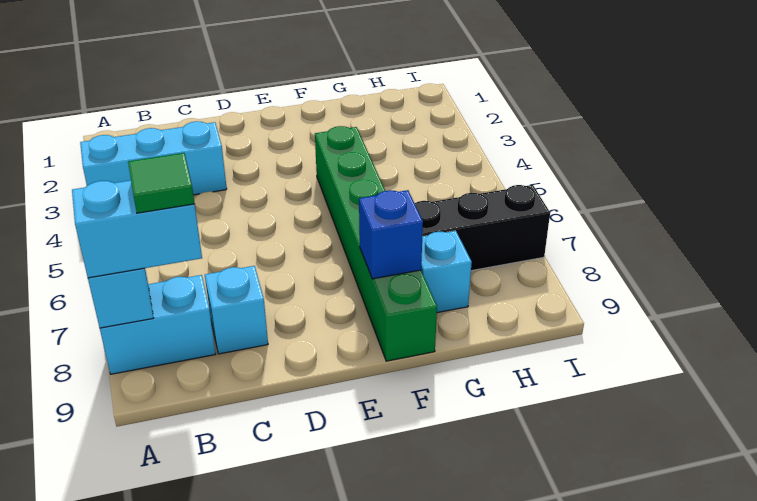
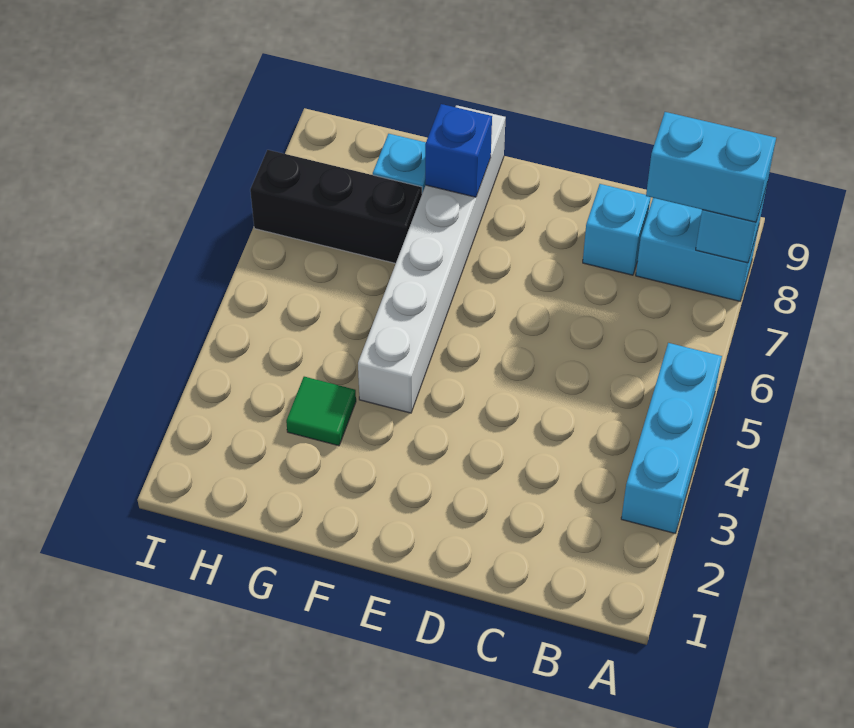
cyan brick A3:C3 level 1 -> cyan brick A3:A5 level 1
green tile B8 level 4 -> green tile G3 level 1
green brick F4:F9 level 1 -> white brick F4:F9 level 1

